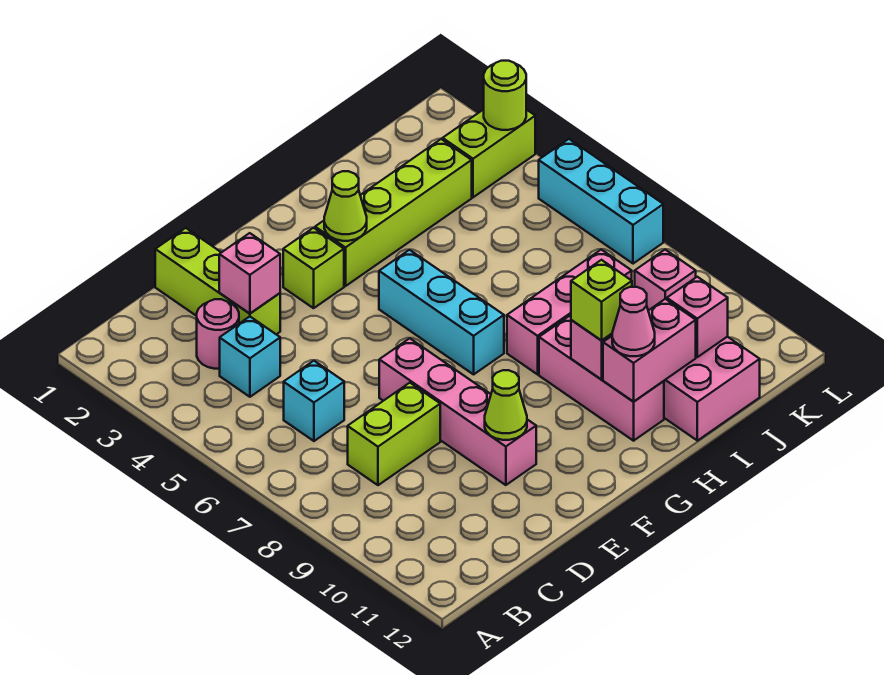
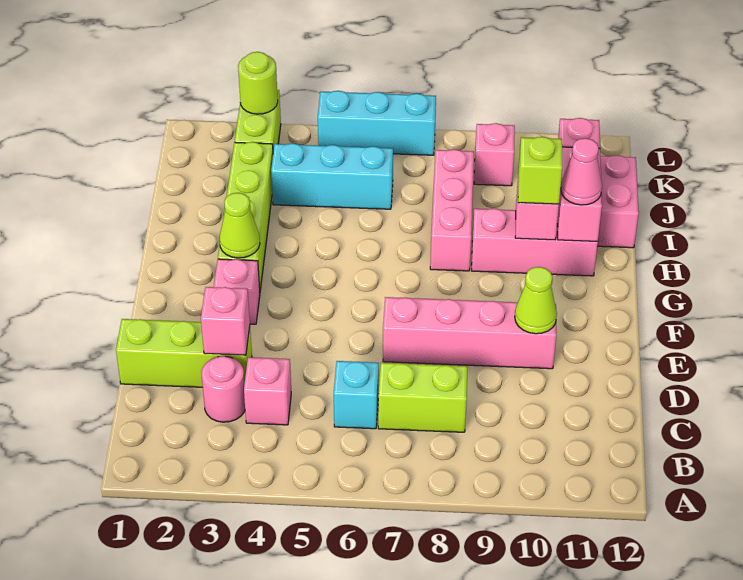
cyan brick C4 level 1 -> pink brick C4 level 1
lime brick C8:D8 level 1 -> lime brick C7:C8 level 1
lime brick F3 level 1 -> pink brick F3 level 1
cyan brick G5:G7 level 1 -> cyan brick J4:J6 level 1

